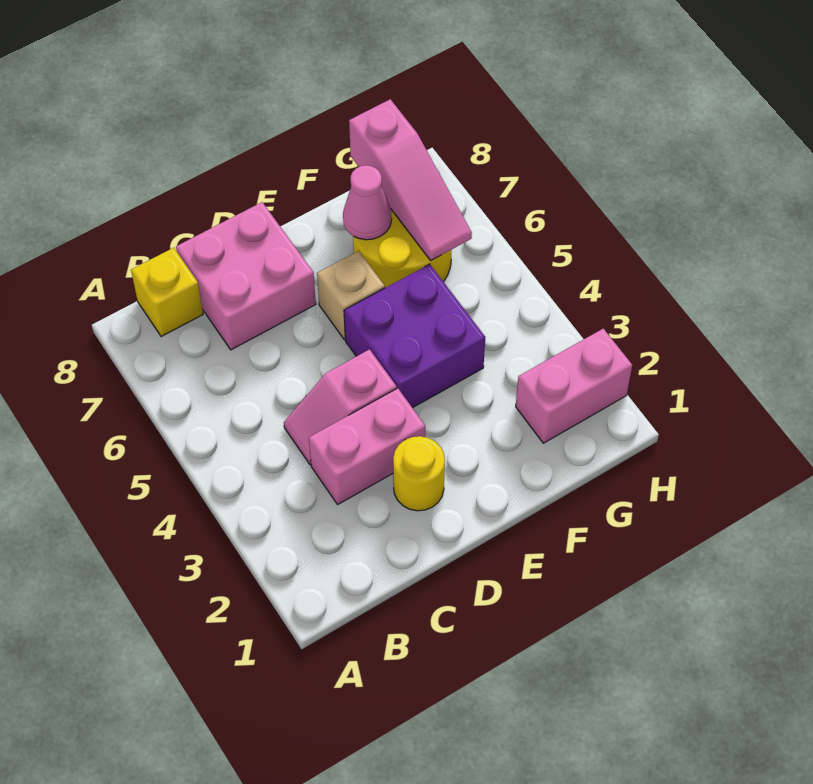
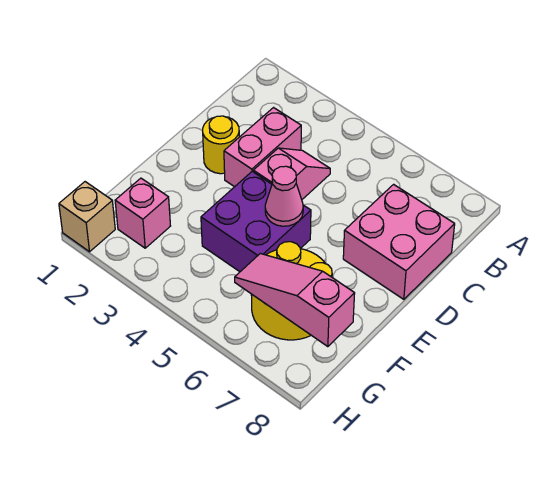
yellow brick B8 level 1 -> none
tan brick E6 level 1 -> tan brick H1 level 1
pink cone F7 level 2 -> pink cone E5 level 2
pink brick G2:H2 level 1 -> pink brick G2 level 1

